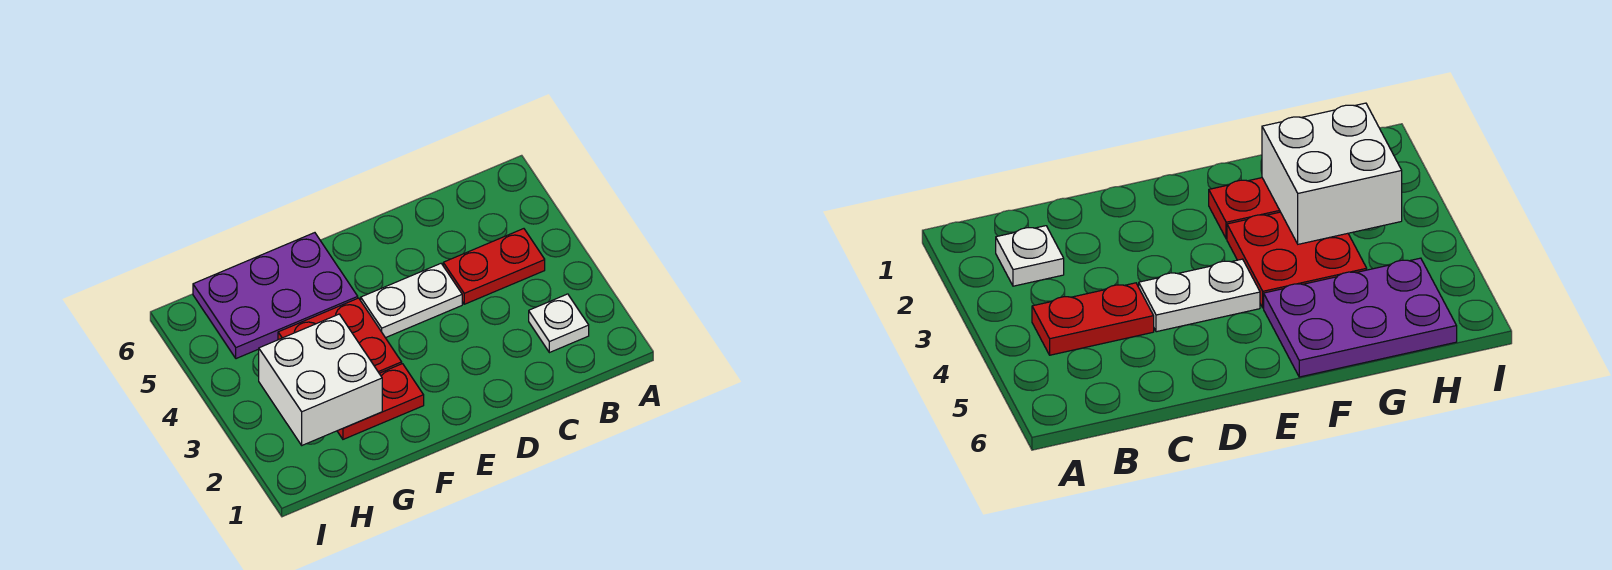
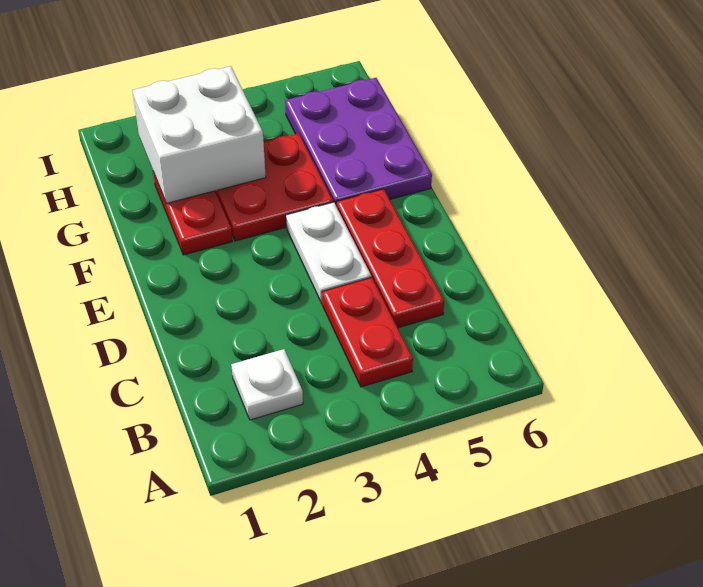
none -> red plate C5:E5 level 1

